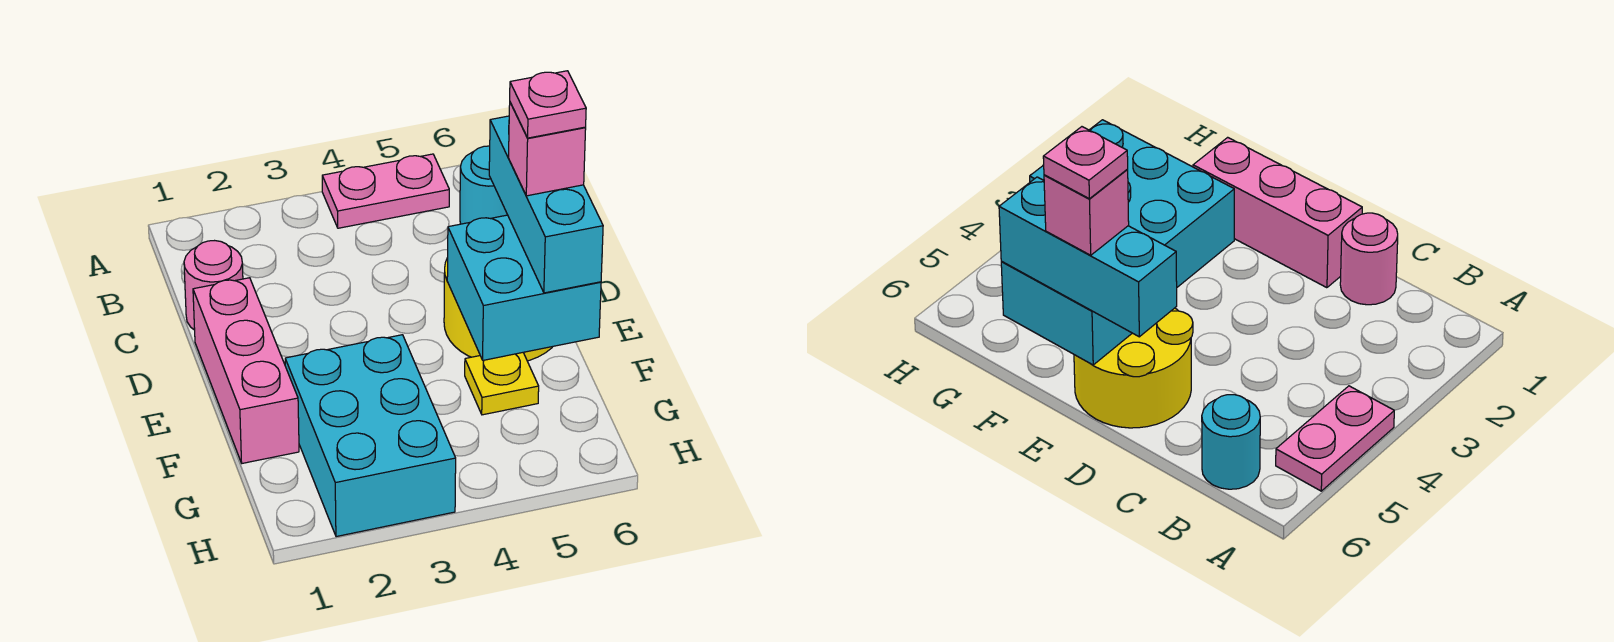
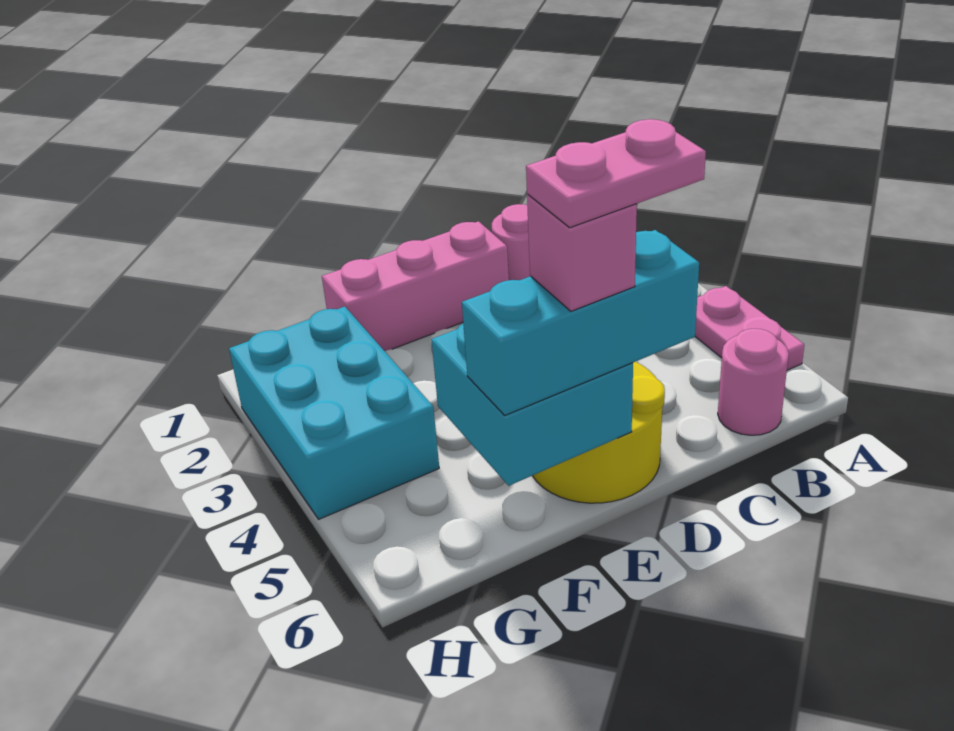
cyan round brick B6 level 1 -> pink round brick B6 level 1
pink plate E6 level 5 -> pink plate D6:E6 level 5
cyan brick F2:H3 level 1 -> cyan brick G2:H4 level 1
yellow plate F5 level 1 -> none

